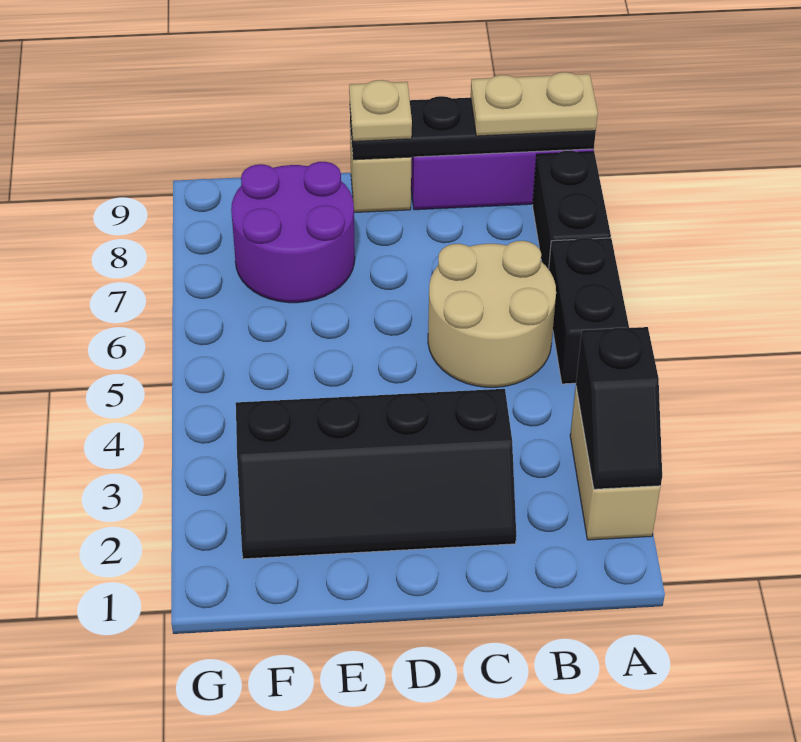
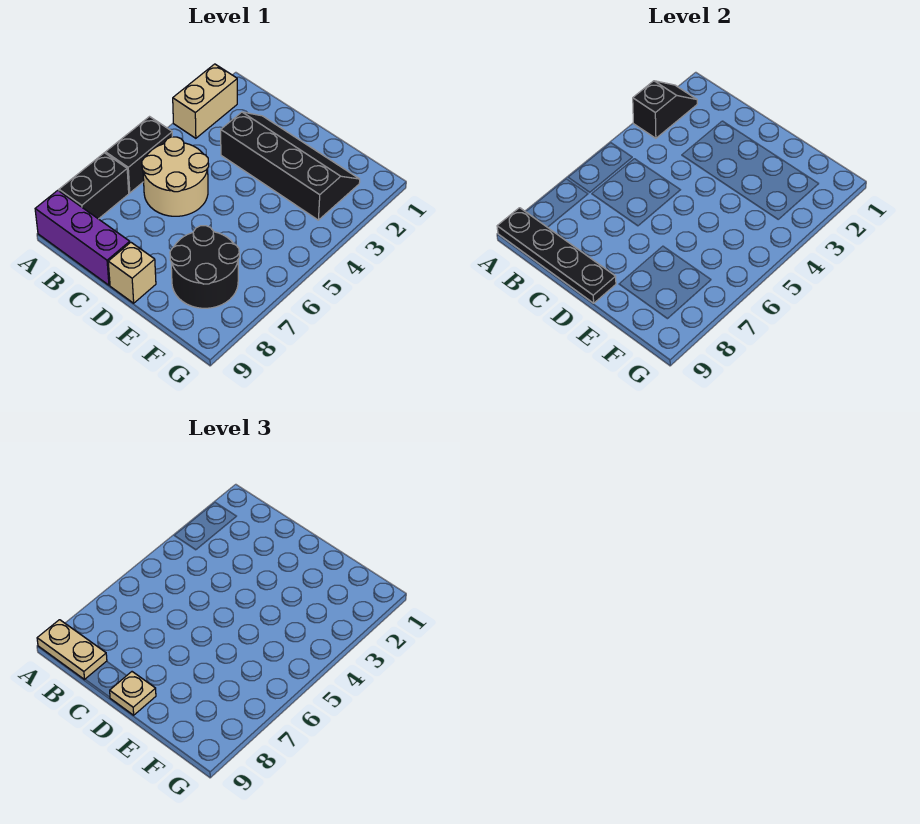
purple round brick E7:F8 level 1 -> black round brick E7:F8 level 1

